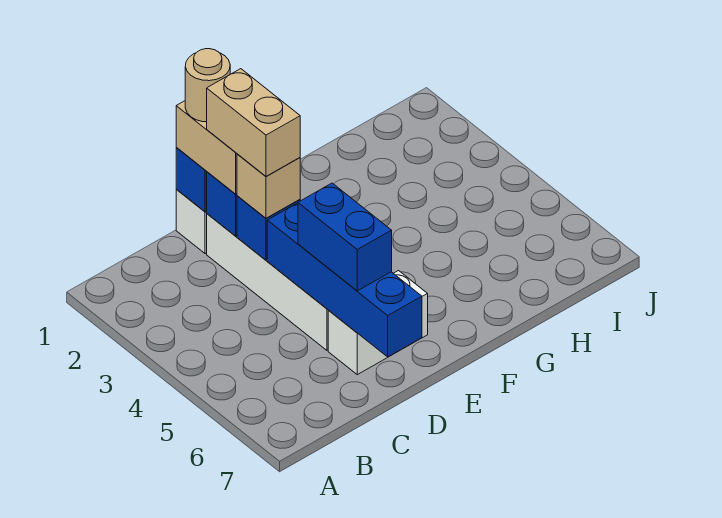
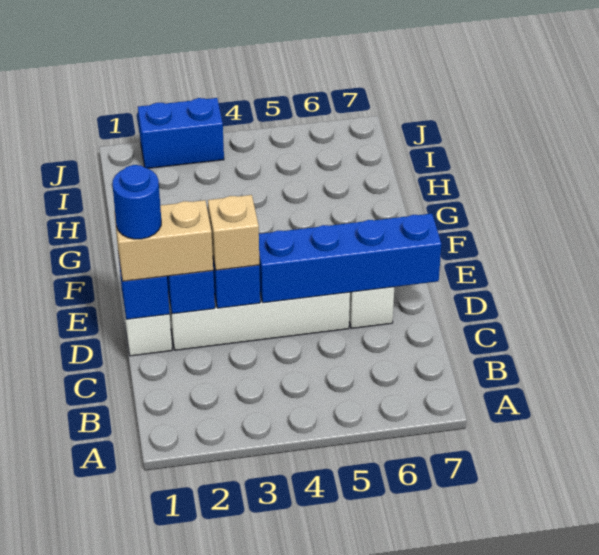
tan round brick D1 level 4 -> blue round brick D1 level 4
tan brick D2:D3 level 4 -> none
blue brick D5:D6 level 3 -> blue brick J2:J3 level 1

